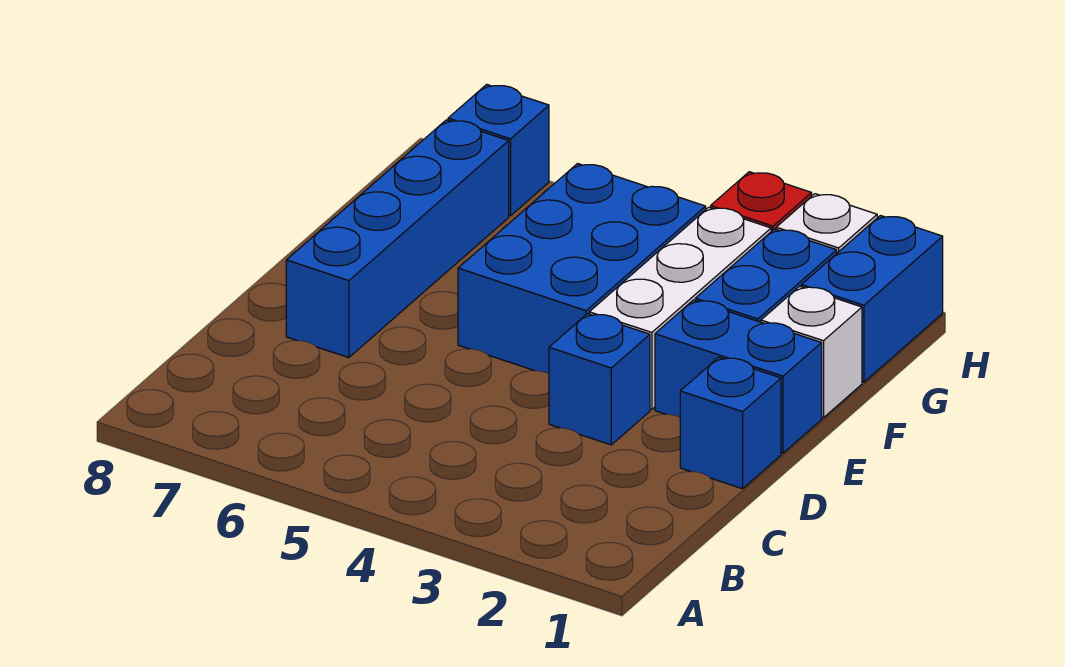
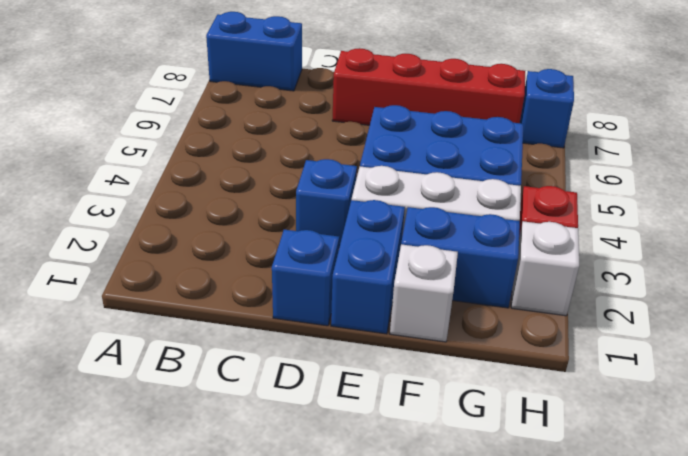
blue brick D7:G7 level 1 -> red brick D7:G7 level 1
blue brick G1:H1 level 1 -> blue brick A8:B8 level 1

